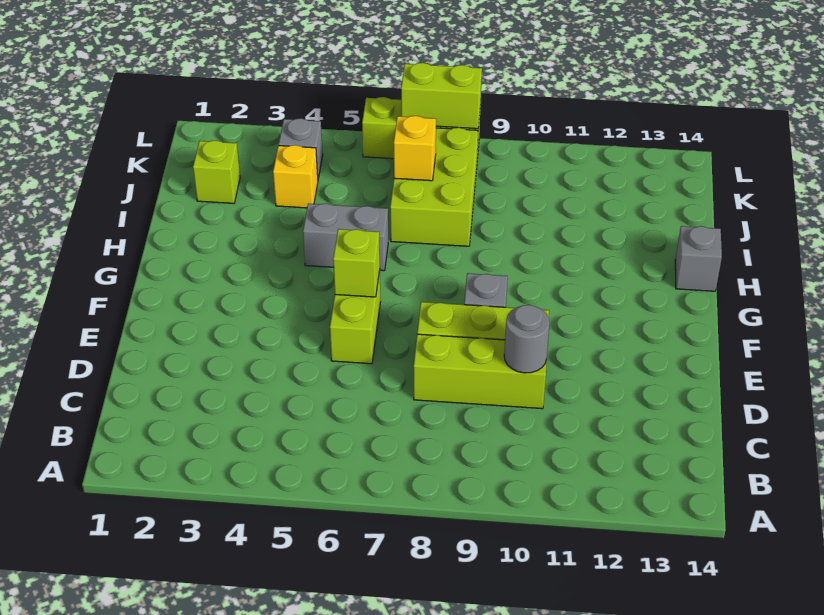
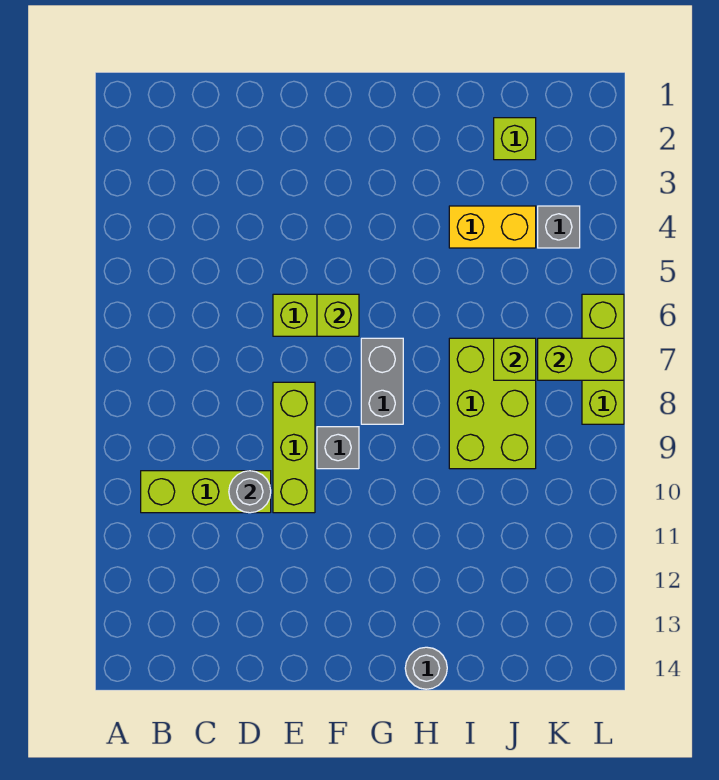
lime brick D8:D10 level 1 -> lime brick B10:D10 level 1
grey brick H5:H6 level 1 -> grey brick G7:G8 level 1
grey brick H14 level 1 -> grey round brick H14 level 1
lime brick I7:K8 level 1 -> lime brick I7:J9 level 1
yellow brick J4 level 1 -> yellow brick I4:J4 level 1
yellow brick J7 level 2 -> lime brick J7 level 2
lime brick L7:L8 level 2 -> lime brick K7:L7 level 2

